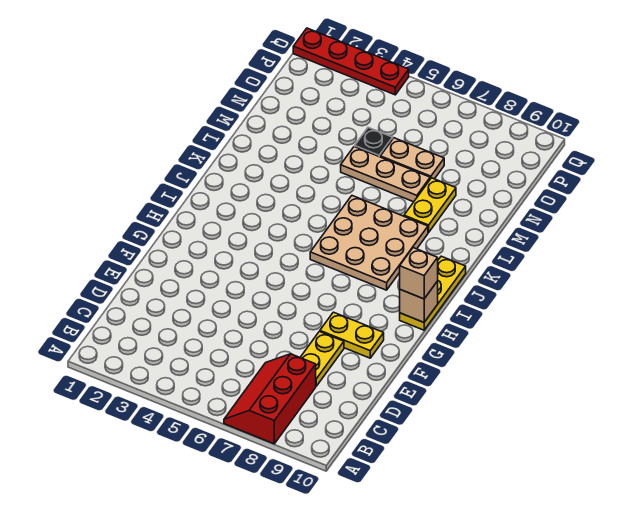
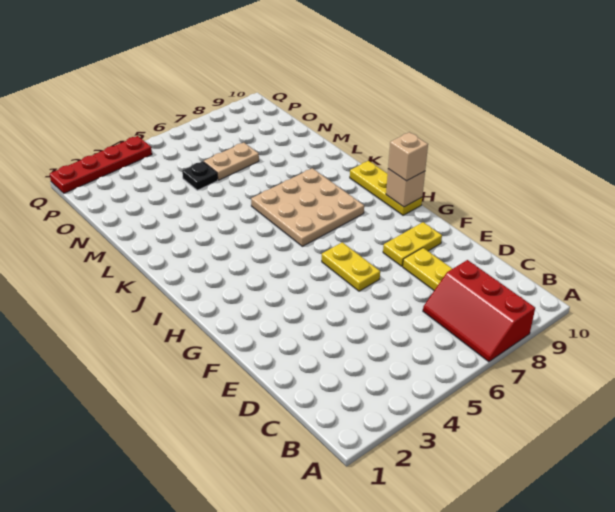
yellow plate L8:M8 level 1 -> yellow plate F6:G6 level 1
tan plate M5:M7 level 1 -> none

